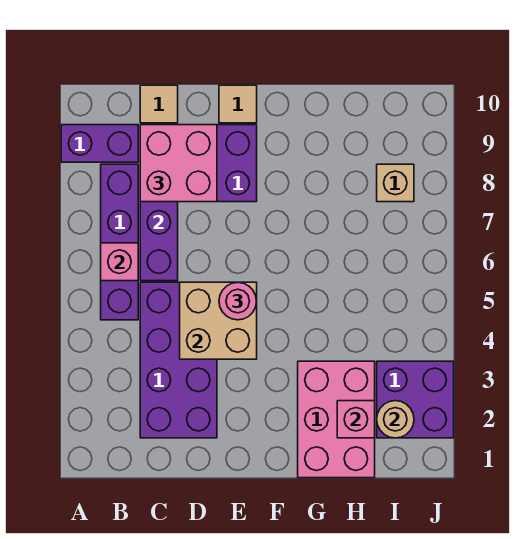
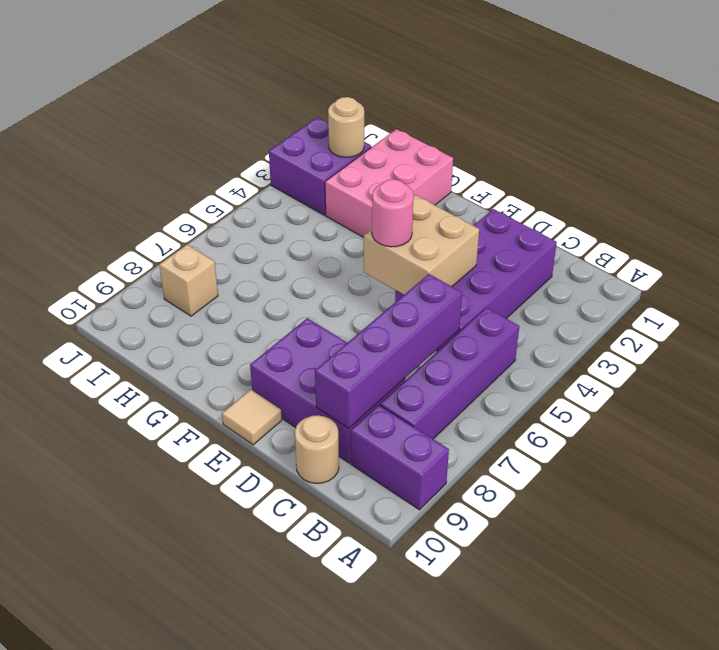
pink brick B6 level 2 -> none
pink brick C8:D9 level 3 -> none
tan tile C10 level 1 -> tan round brick C10 level 1
pink brick H2 level 2 -> none

